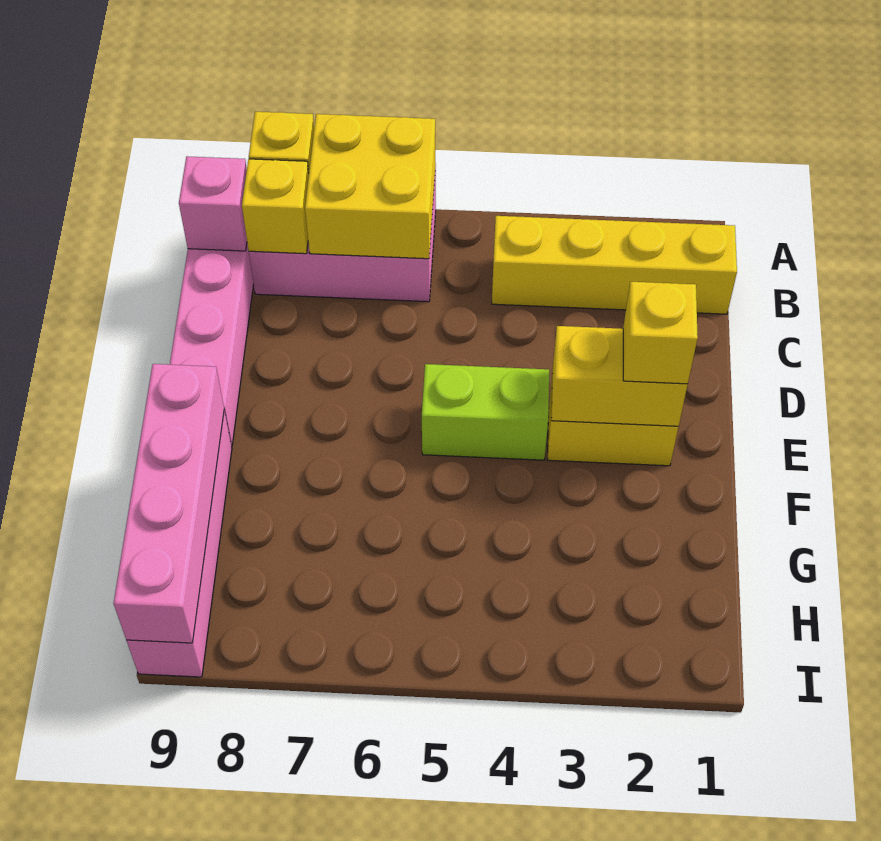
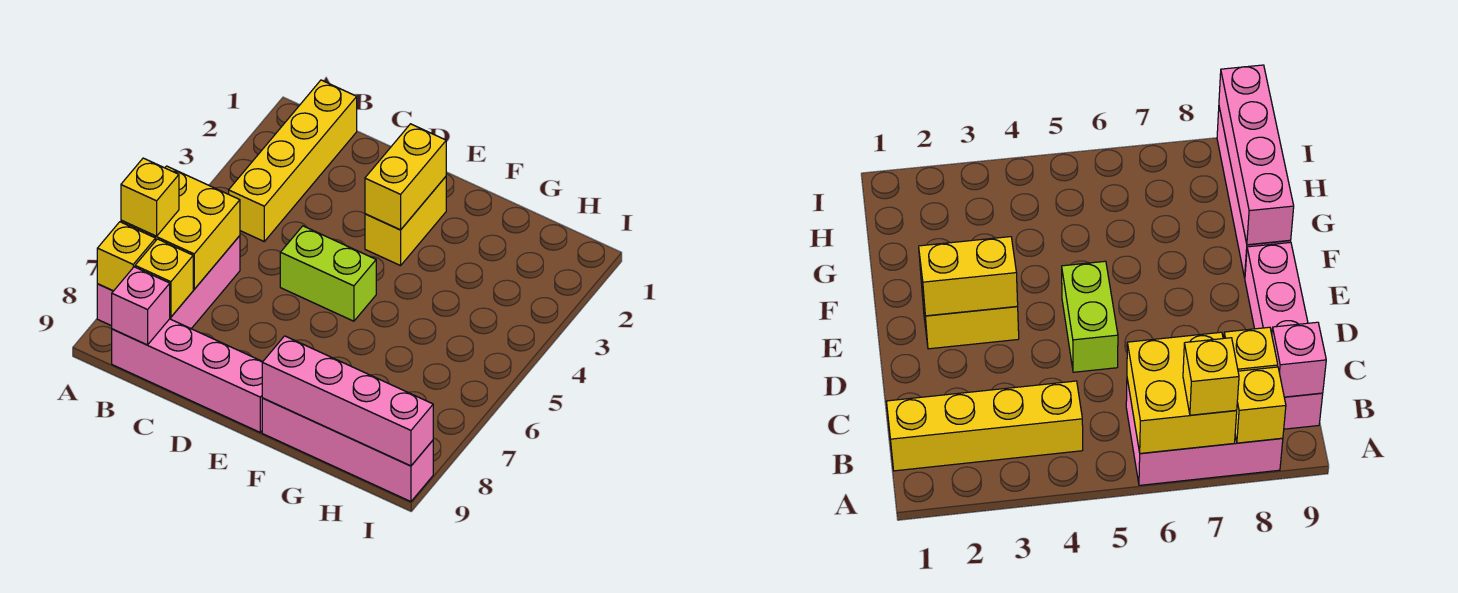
yellow brick E2 level 3 -> yellow brick A7 level 3
lime brick E4:E5 level 1 -> lime brick D5:E5 level 1

